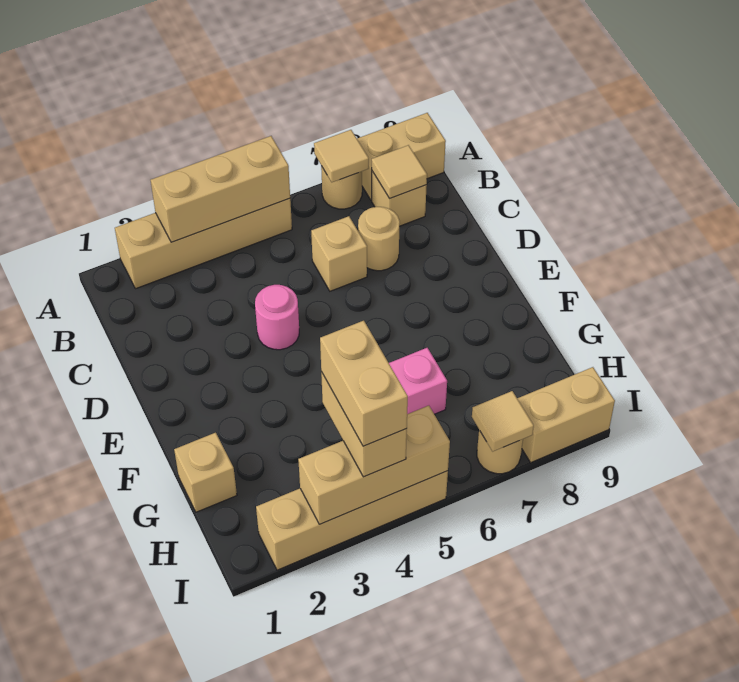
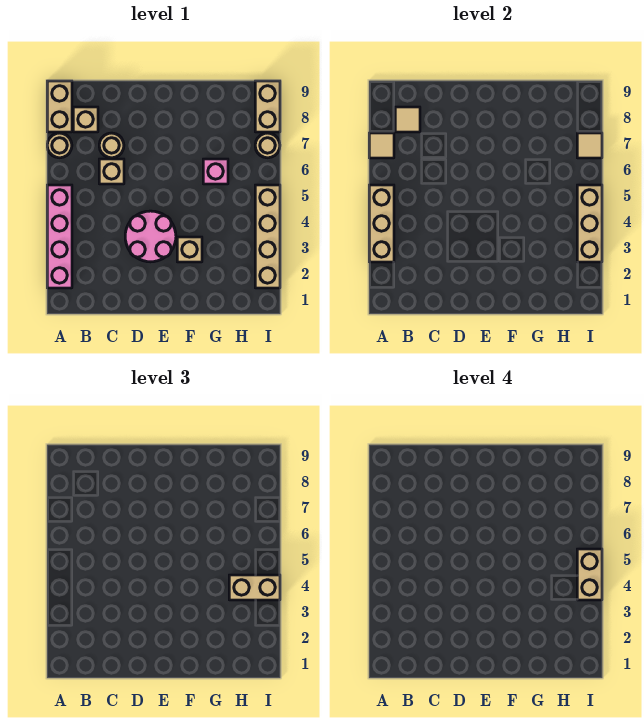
tan brick A2:A5 level 1 -> pink brick A2:A5 level 1
pink round brick D4 level 1 -> pink round brick D3:E4 level 1
tan brick G1 level 1 -> tan brick F3 level 1
tan brick H4:I4 level 4 -> tan brick I4:I5 level 4

